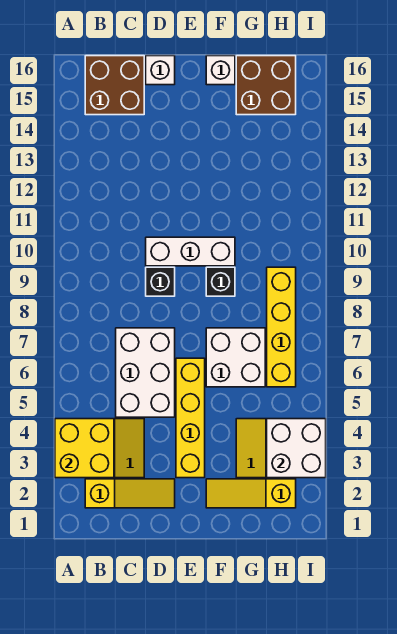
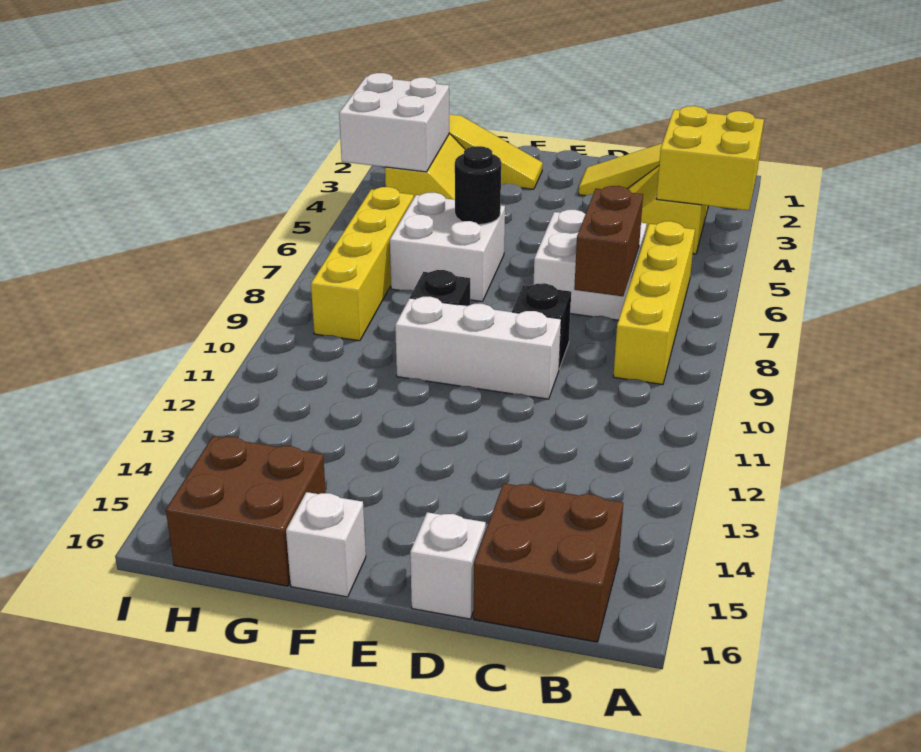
white brick C5:D7 level 1 -> white brick C6:D7 level 1
none -> brown brick C7:C8 level 2
yellow brick E3:E6 level 1 -> yellow brick B6:B9 level 1
none -> black round brick F6 level 2

